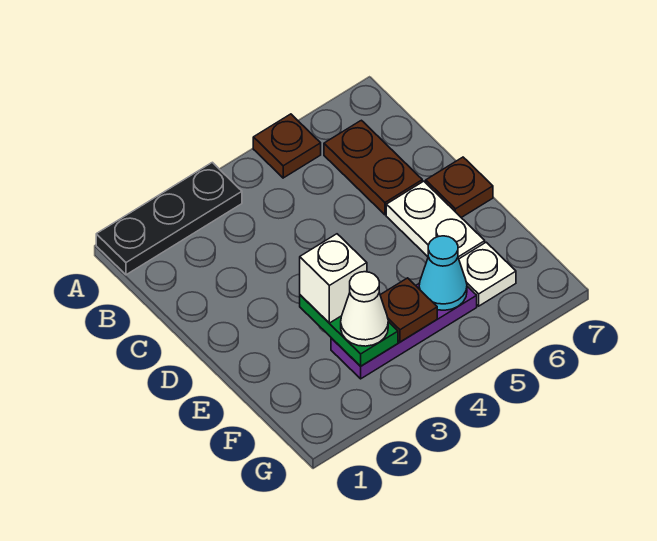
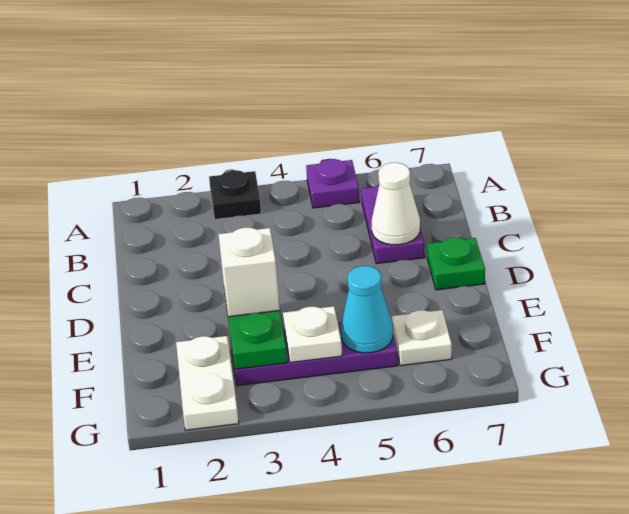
black plate A1:A3 level 1 -> black plate A3 level 1
brown plate A5 level 1 -> purple plate A5 level 1
brown plate B6:C6 level 1 -> purple plate B6:C6 level 1
white plate D6:E6 level 1 -> white plate F2:G2 level 1
brown plate D7 level 1 -> green plate D7 level 1
white cone F3 level 3 -> white cone C6 level 2
brown plate F4 level 2 -> white plate F4 level 2

